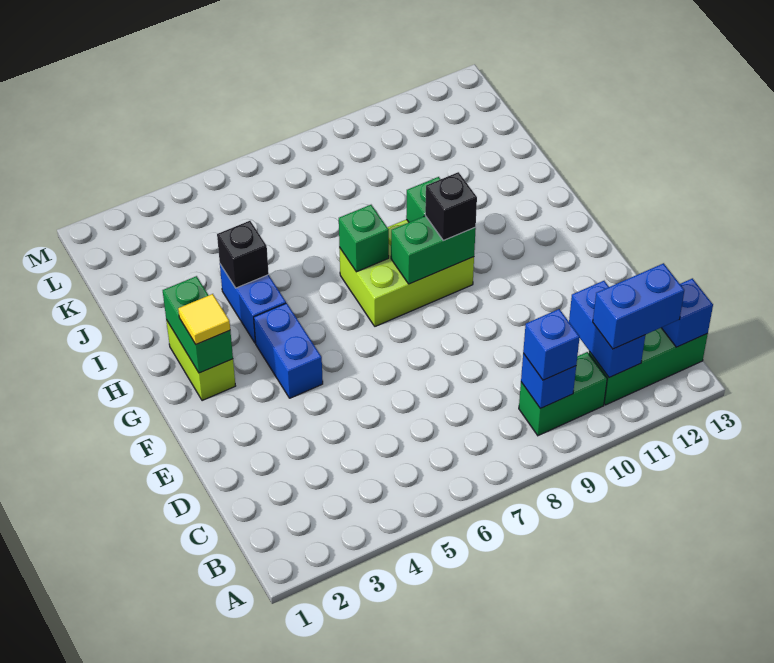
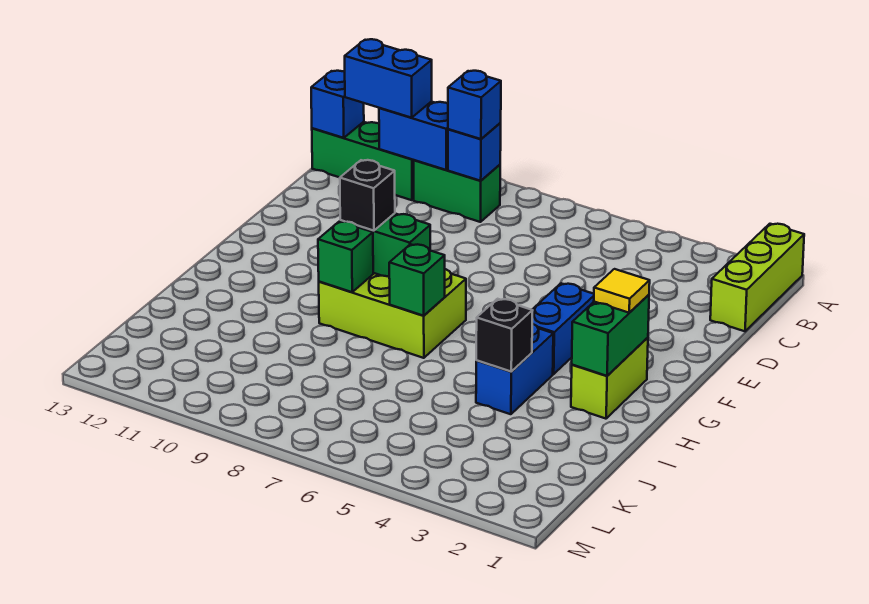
none -> lime brick A1:C1 level 1
blue brick B11:C11 level 2 -> blue brick B10:B11 level 2

